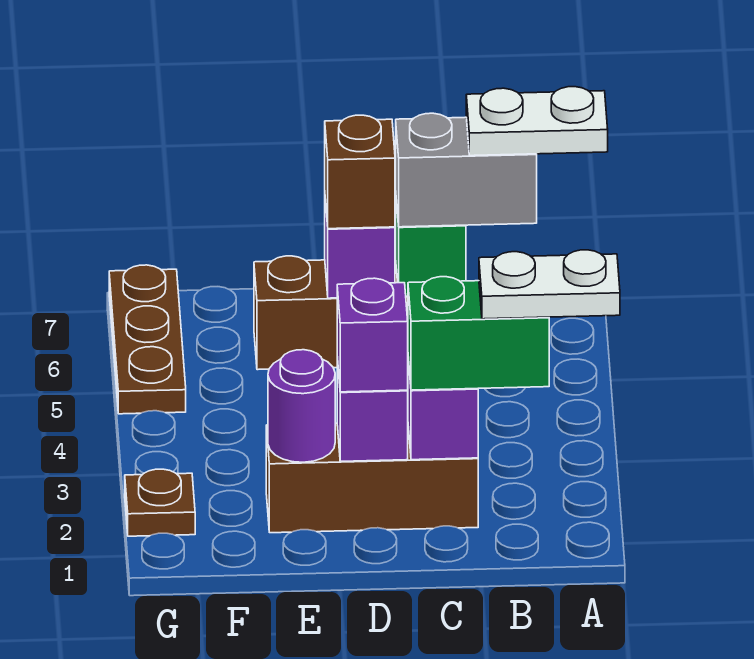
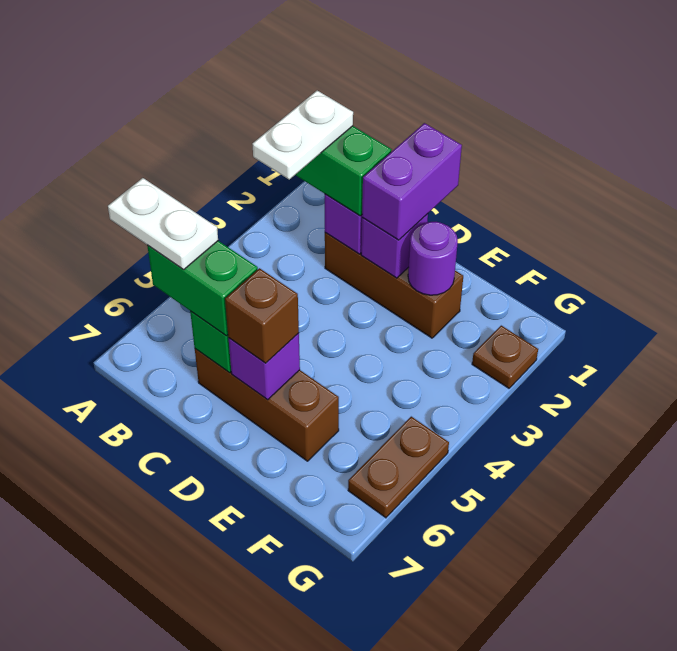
white plate A2:B2 level 4 -> white plate B2:B3 level 4
grey brick B6:C6 level 3 -> green brick B6:C6 level 3
purple brick D2 level 3 -> purple brick D1:D2 level 3
brown plate G5:G7 level 1 -> brown plate G5:G6 level 1

